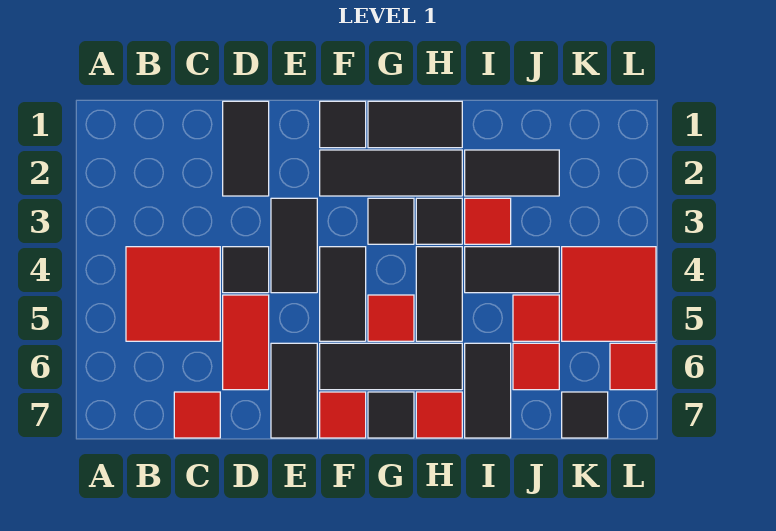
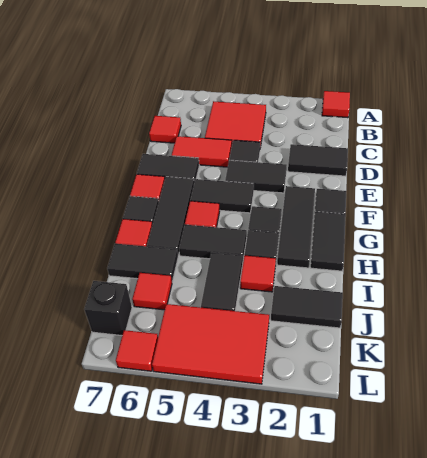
black tile I2:J2 level 1 -> black tile J1:J2 level 1
red tile J5 level 1 -> red tile A1 level 1
red tile K4:L5 level 1 -> red tile K3:L5 level 1
black tile K7 level 1 -> black brick K7 level 1

